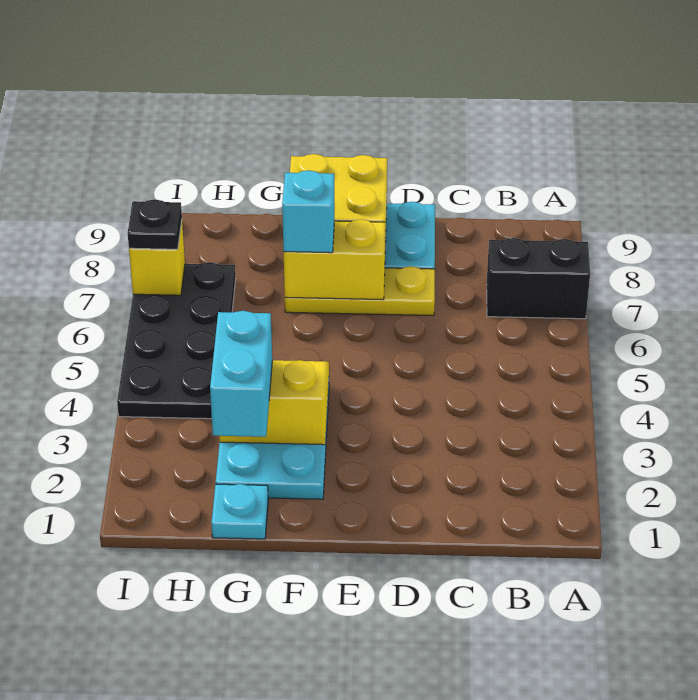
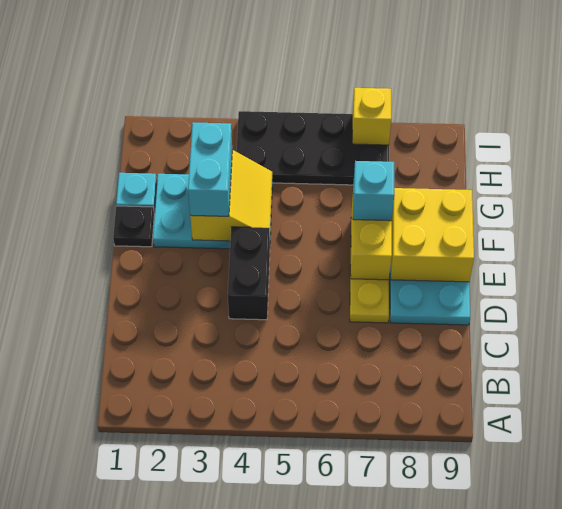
black brick A7:B7 level 1 -> black brick D4:E4 level 1
cyan brick G2:G3 level 3 -> cyan brick F3:G3 level 3
black plate I7 level 3 -> black plate F1 level 1

